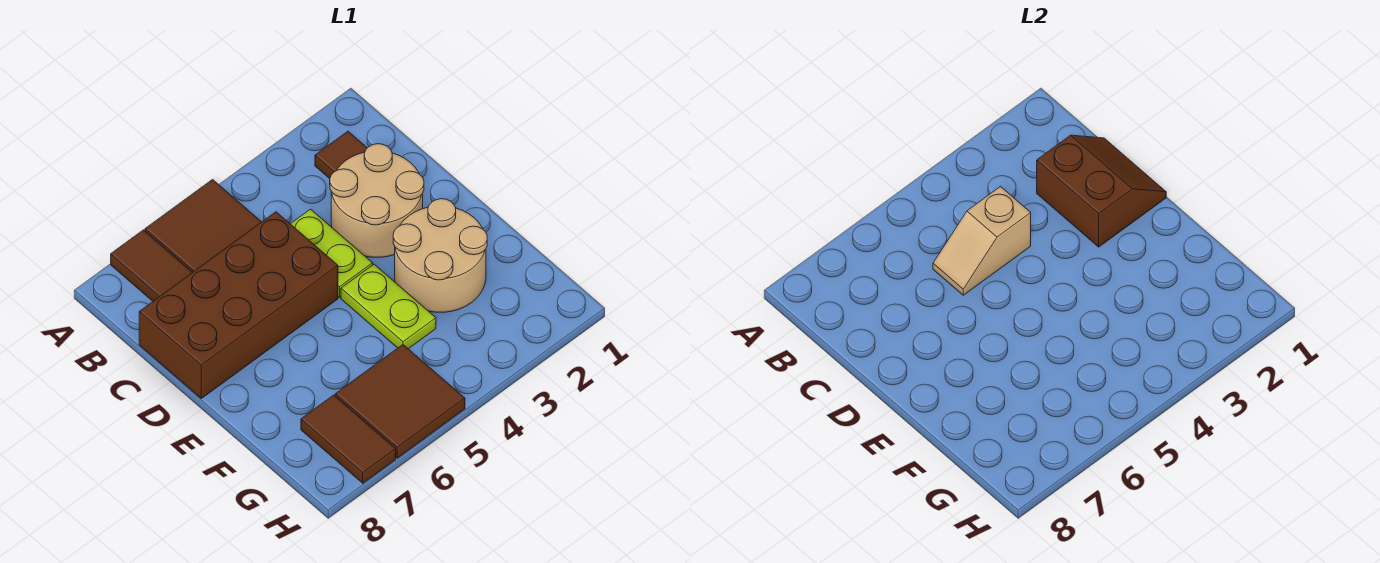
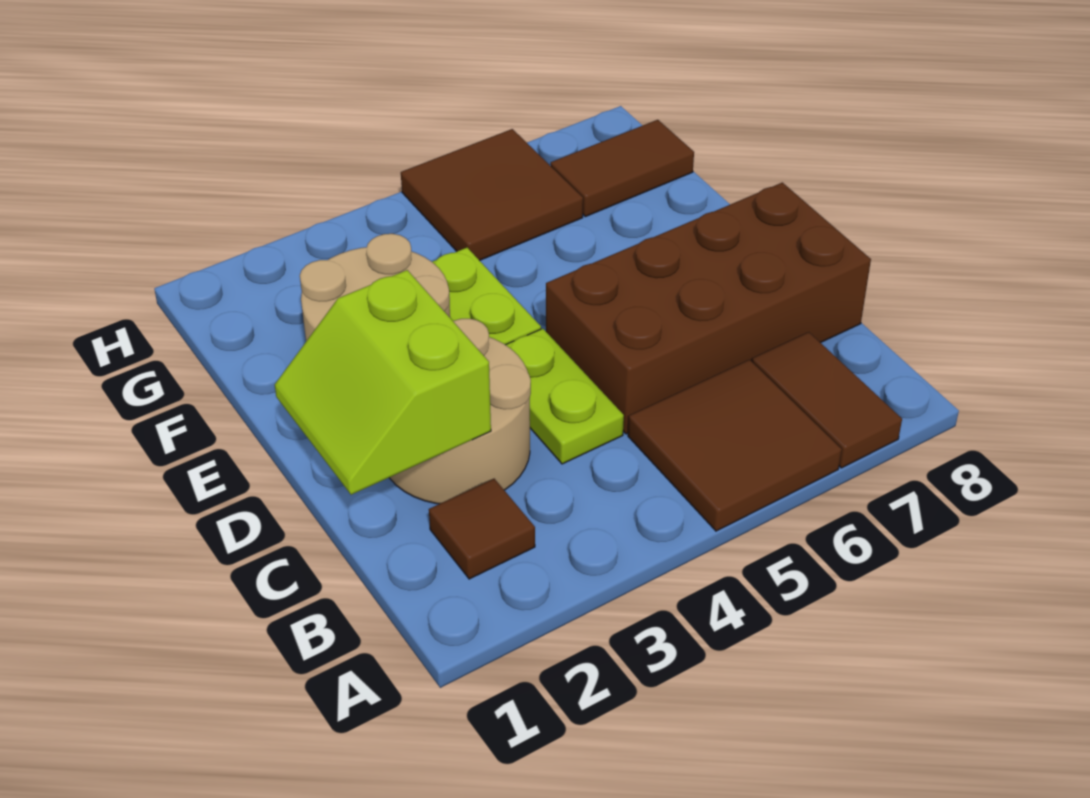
brown slope C1:D2 level 2 top 2 -> lime slope C1:D2 level 2 top 2
tan slope C4:C5 level 2 top 4 -> none
brown tile G7:H7 level 1 -> brown tile G7:G8 level 1

